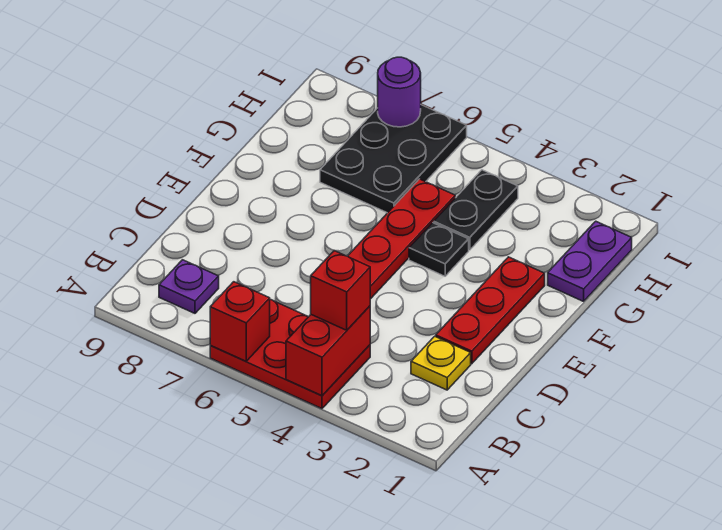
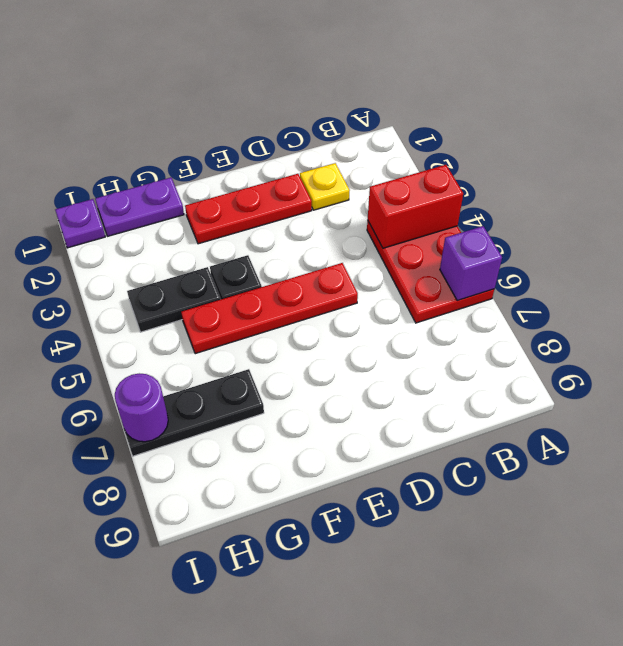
red brick A6 level 2 -> purple brick A6 level 2
red brick B4 level 3 -> none
purple plate B8 level 1 -> purple plate I1 level 1
black plate G6:I7 level 1 -> black plate G7:I7 level 1

